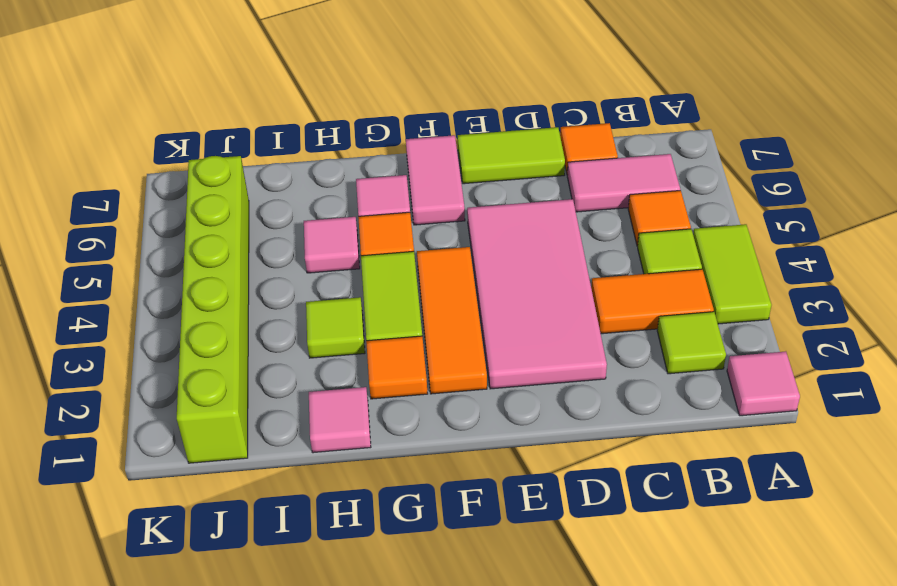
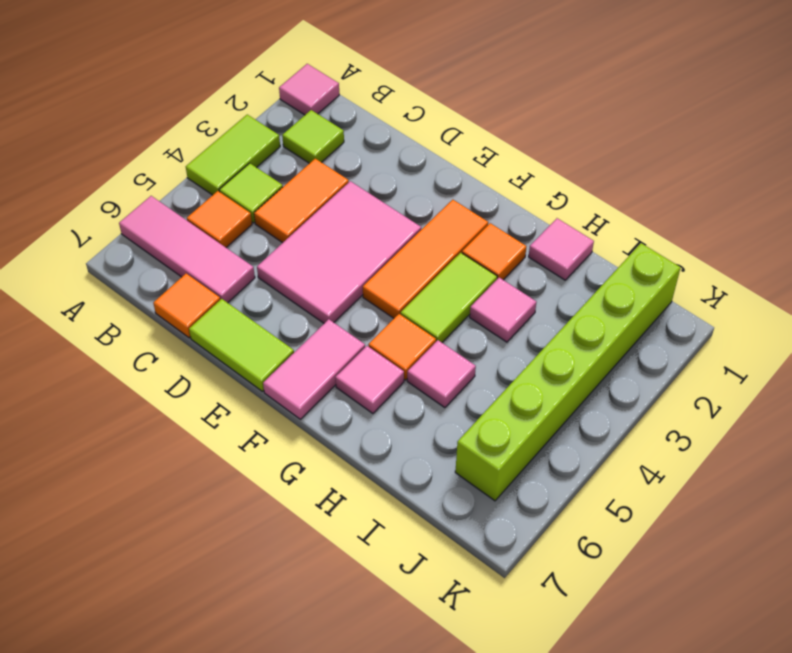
orange tile B3:C3 level 1 -> orange tile C3:C4 level 1
pink tile B6:C6 level 1 -> pink tile A6:C6 level 1
pink tile D2:E5 level 1 -> pink tile D3:E5 level 1
lime tile H3 level 1 -> pink tile H3 level 1

